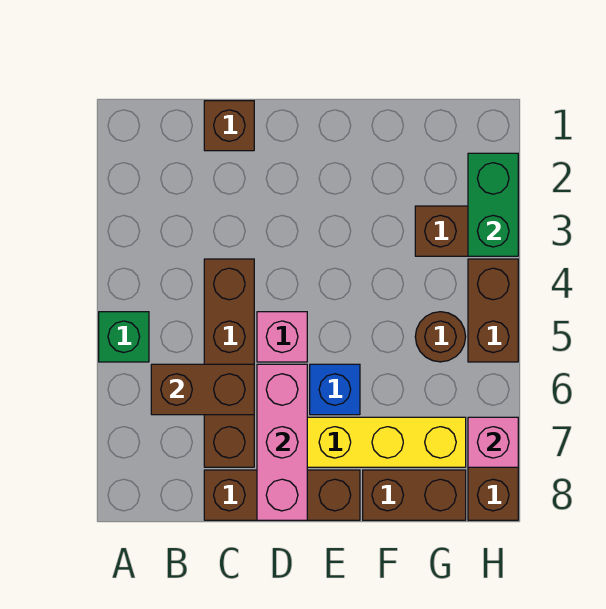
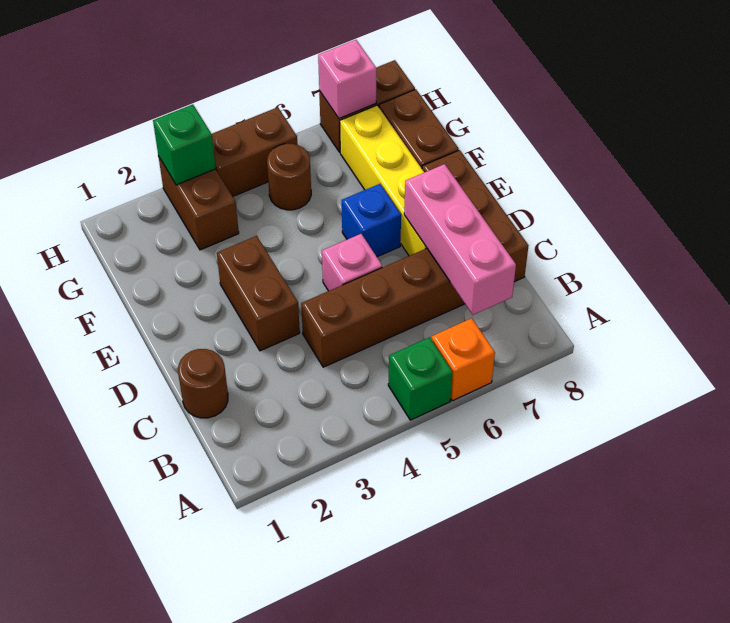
none -> orange brick A6 level 1
brown brick B6:C6 level 2 -> brown brick D3:E3 level 1
brown brick C1 level 1 -> brown round brick C1 level 1
pink brick D6:D8 level 2 -> pink brick B7:D7 level 2
green brick H2:H3 level 2 -> green brick H3 level 2

